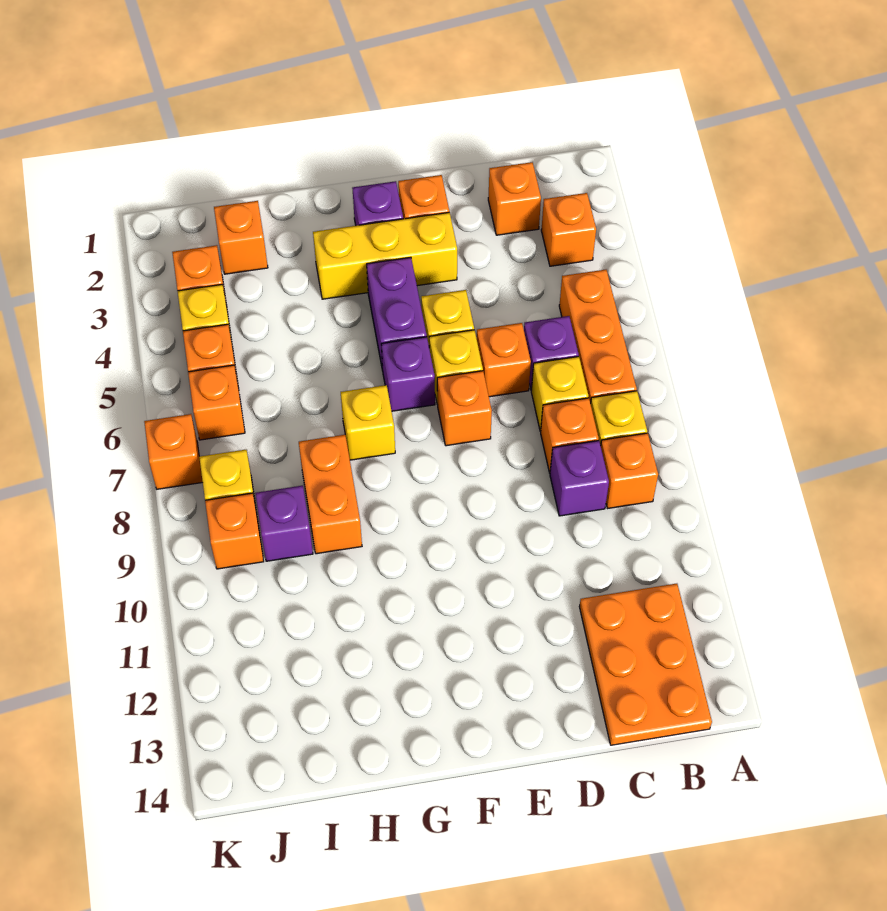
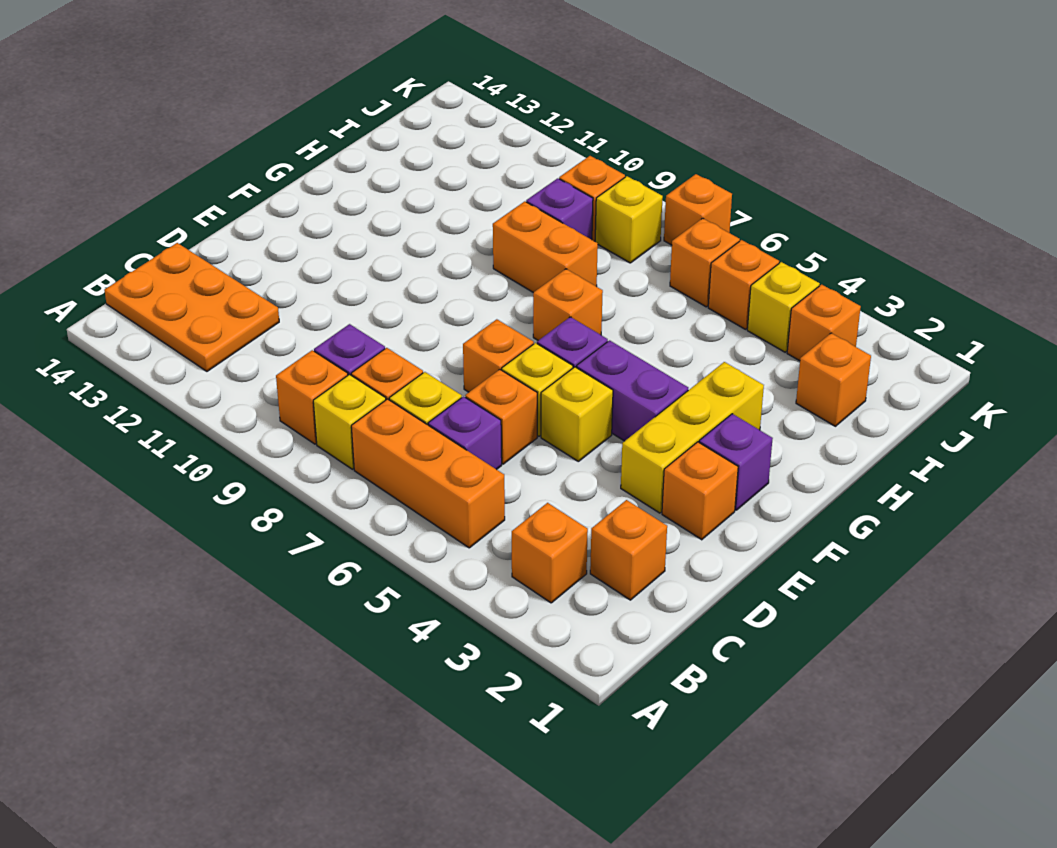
yellow brick G7 level 1 -> orange brick G7 level 1

